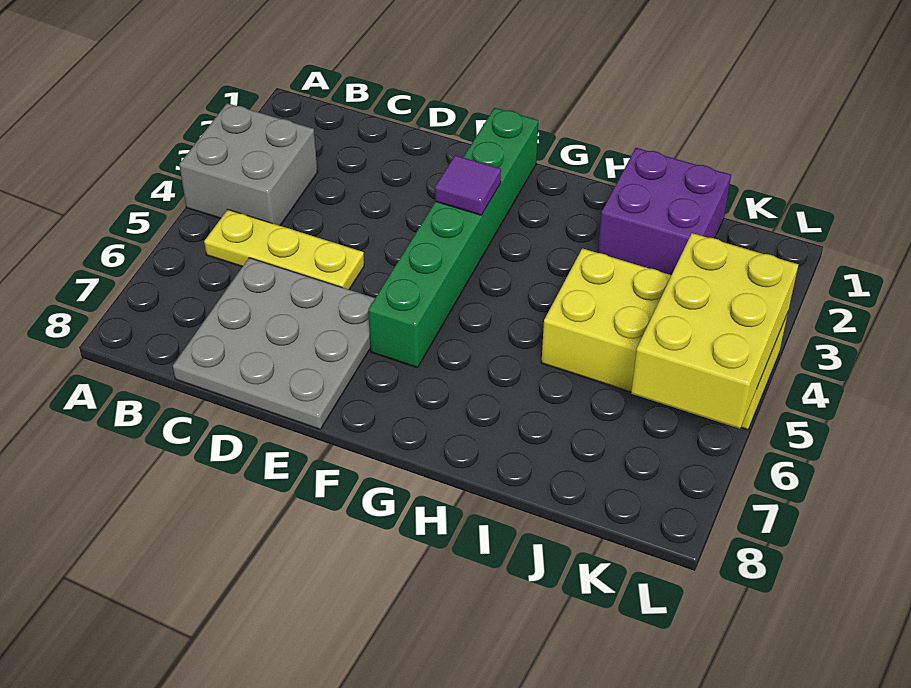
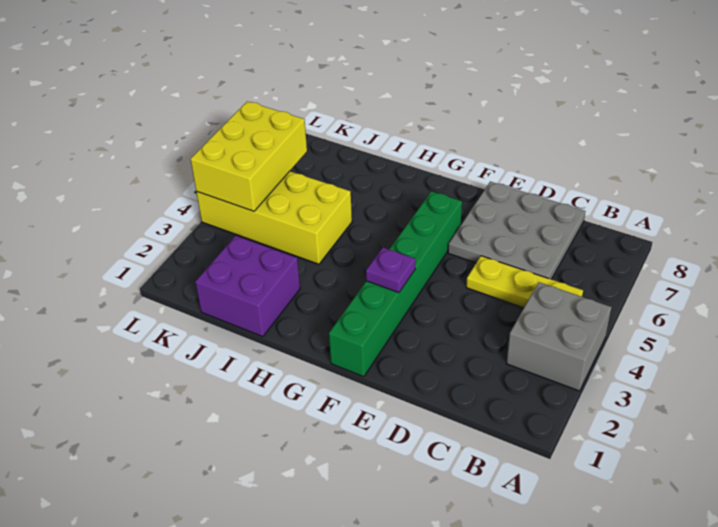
purple tile F3 level 2 -> purple plate F3 level 2

